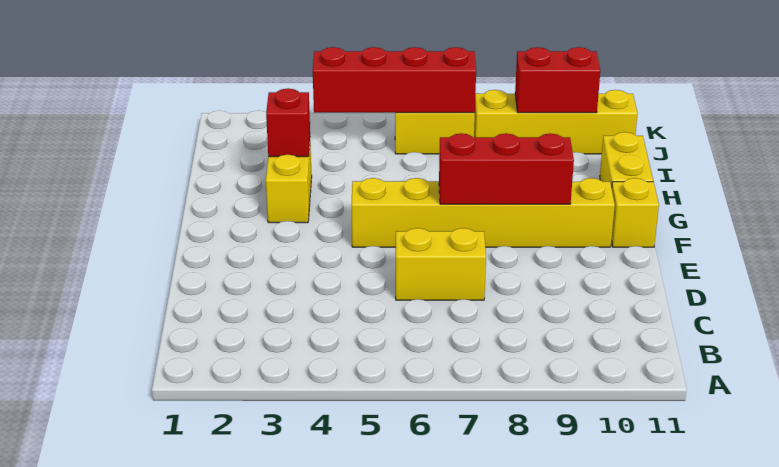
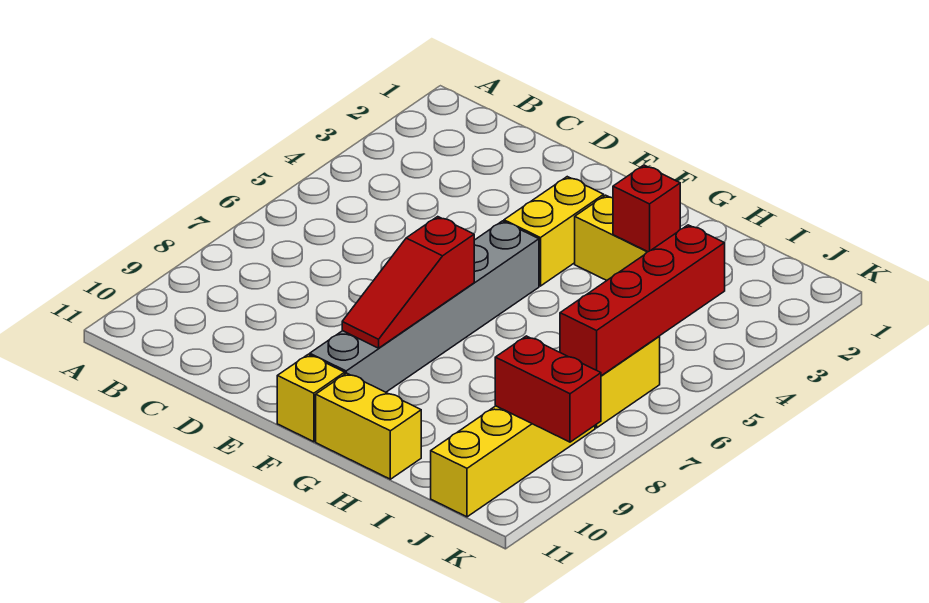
yellow brick D6:D7 level 1 -> yellow brick F3:F4 level 1
yellow brick F5:F10 level 1 -> grey brick F5:F10 level 1
red brick F7:F9 level 2 -> red slope F7:F9 level 2 top 7
red brick J9:J10 level 2 -> red brick J9:K9 level 2

